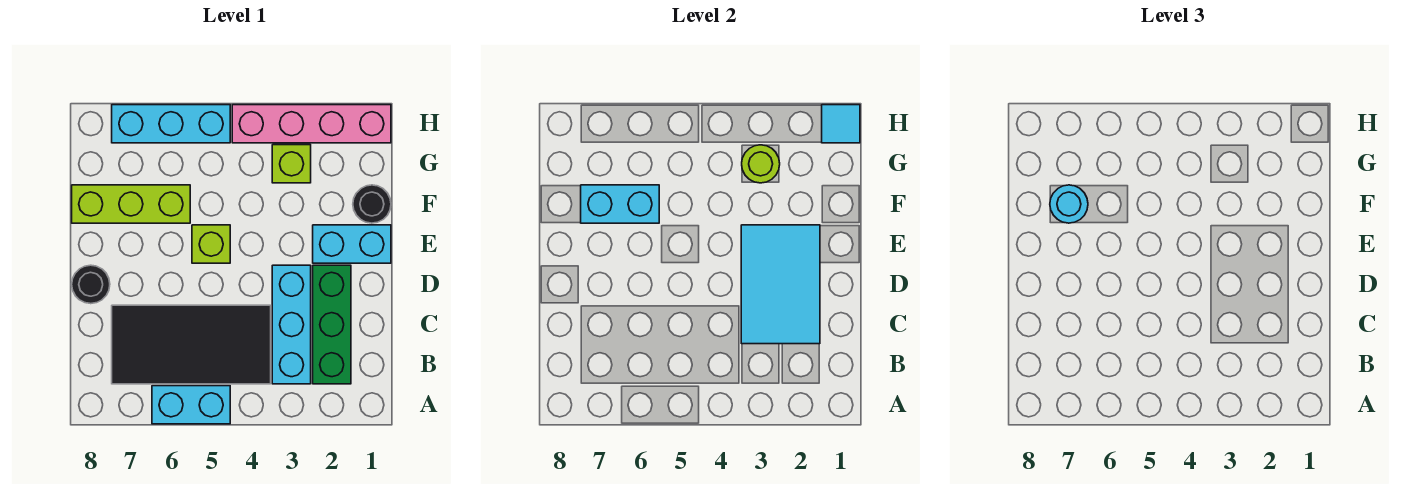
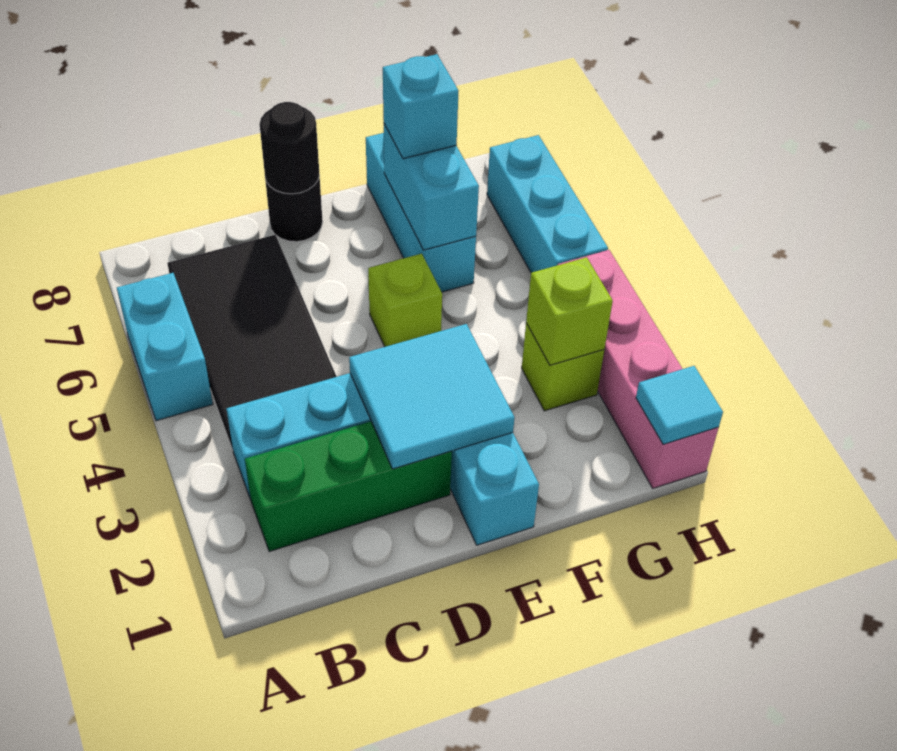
cyan tile C2:E3 level 2 -> cyan tile D2:E3 level 2
black round brick F1 level 1 -> black round brick D8 level 2
lime brick F6:F8 level 1 -> cyan brick F6:F8 level 1
cyan round brick F7 level 3 -> cyan brick F7 level 3
lime round brick G3 level 2 -> lime brick G3 level 2

